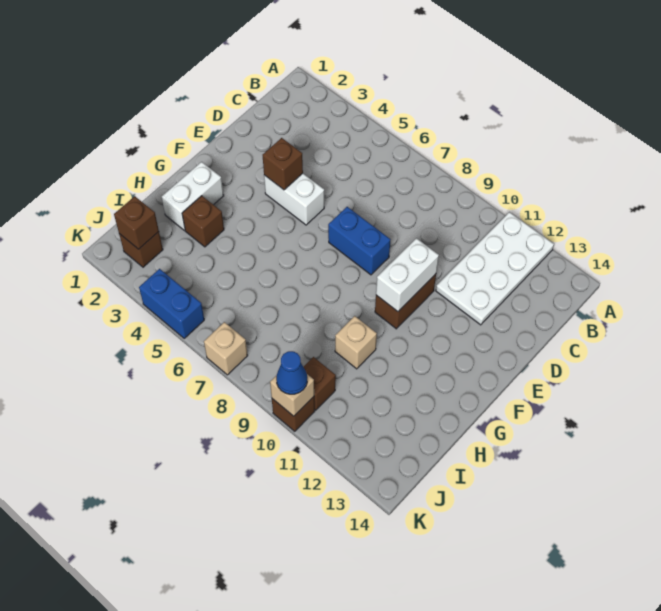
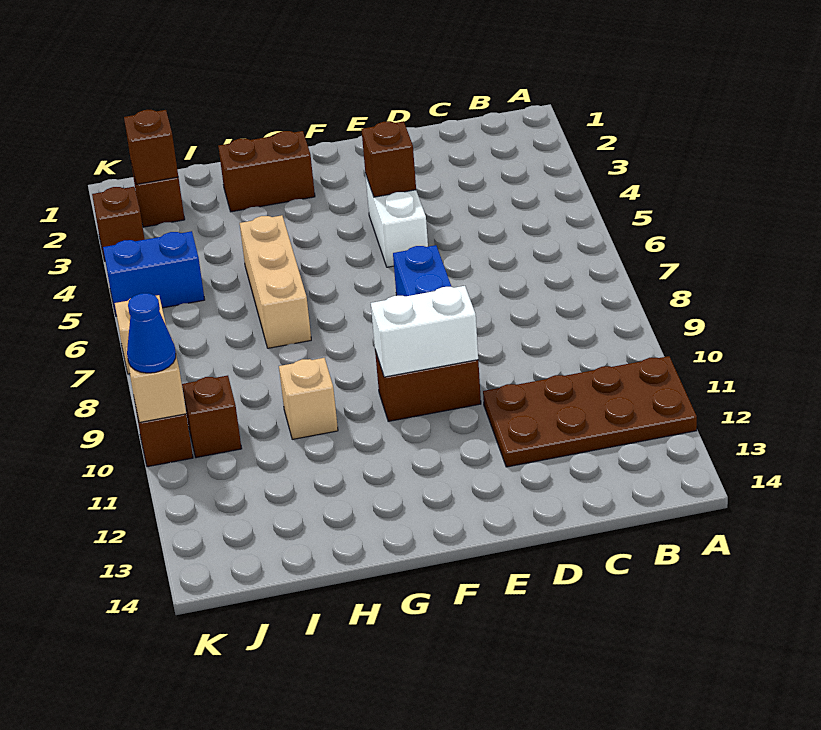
white plate A11:D12 level 1 -> brown plate A11:D12 level 1
white brick G2:H2 level 1 -> brown brick G2:H2 level 1
brown brick H3 level 1 -> brown brick K3 level 1
none -> tan brick H5:H7 level 1
blue brick K4:K5 level 1 -> blue brick J5:K5 level 1

